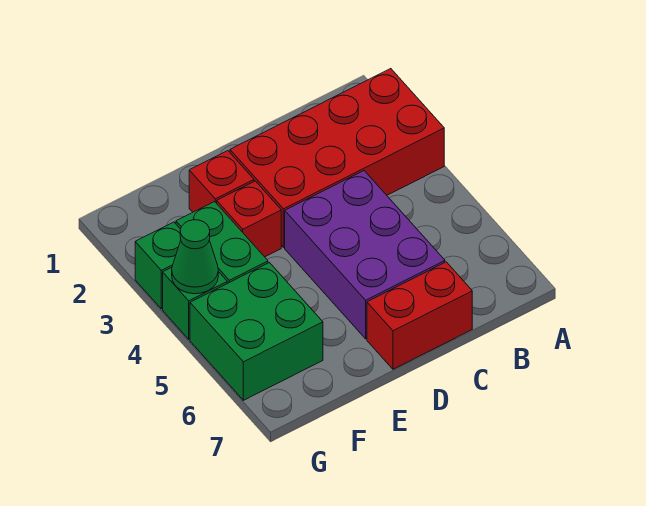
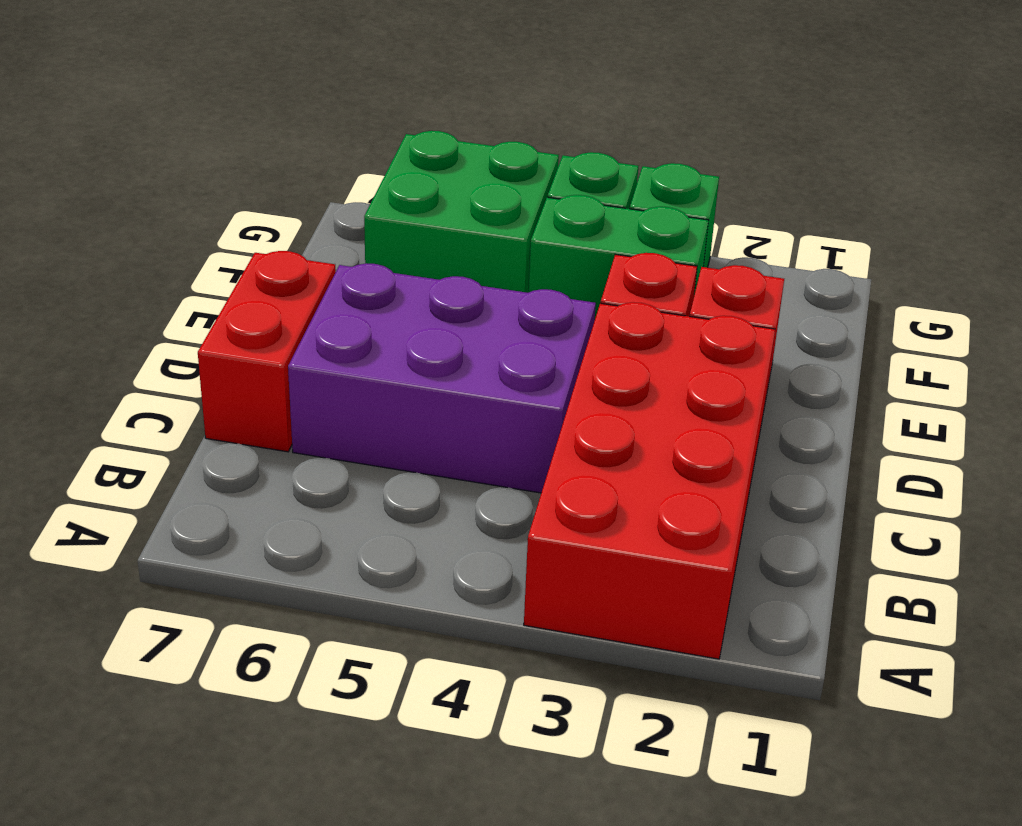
green cone G4 level 2 -> none

